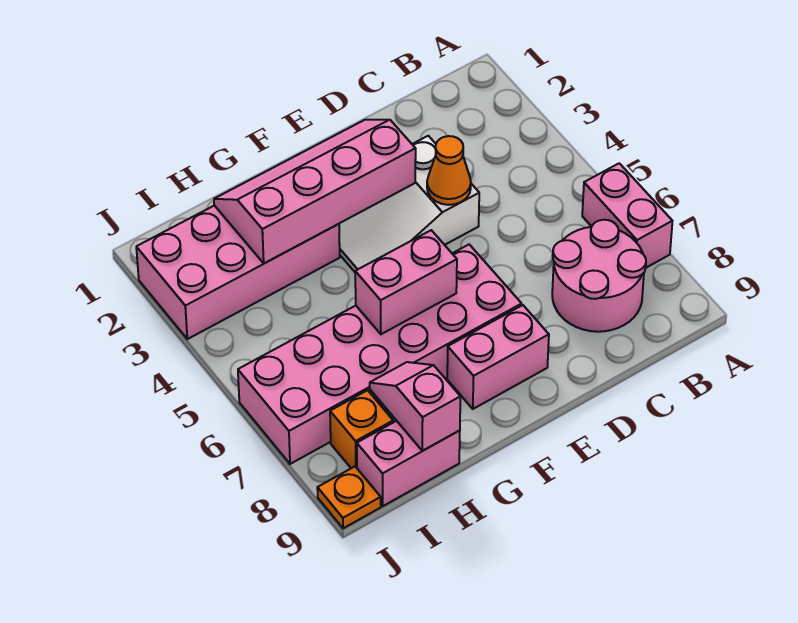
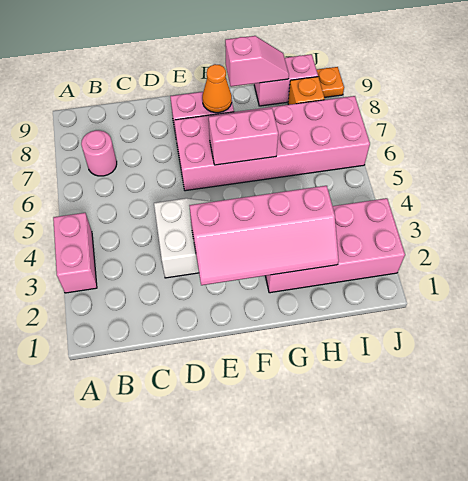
pink brick A6:A7 level 1 -> pink brick A3:A4 level 1
pink round brick B7:C8 level 1 -> pink round brick B7 level 1
orange cone D4 level 2 -> orange cone F8 level 2
pink slope H8:H9 level 2 top 9 -> pink slope G9:H9 level 2 top G

